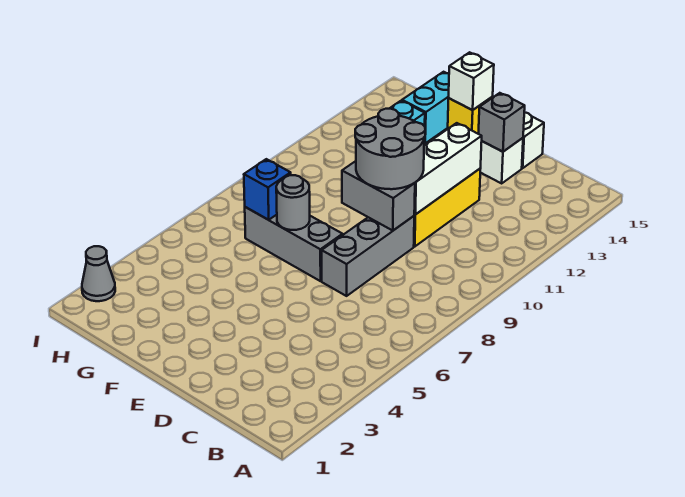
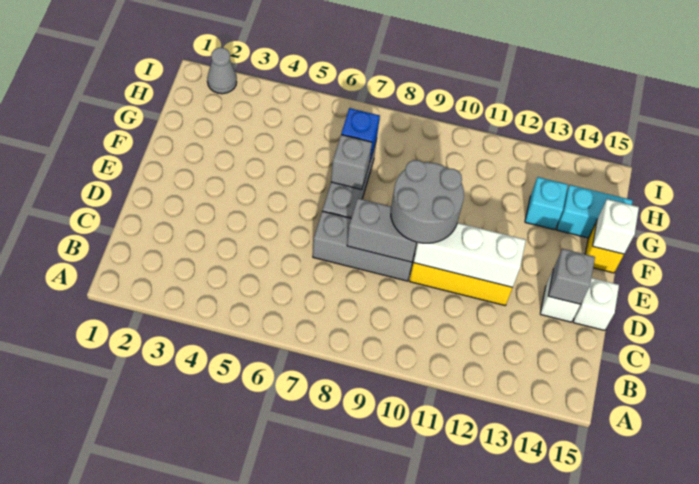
grey brick D9:E9 level 2 -> grey brick D8:D9 level 2
grey round brick F7 level 2 -> grey brick F7 level 2

